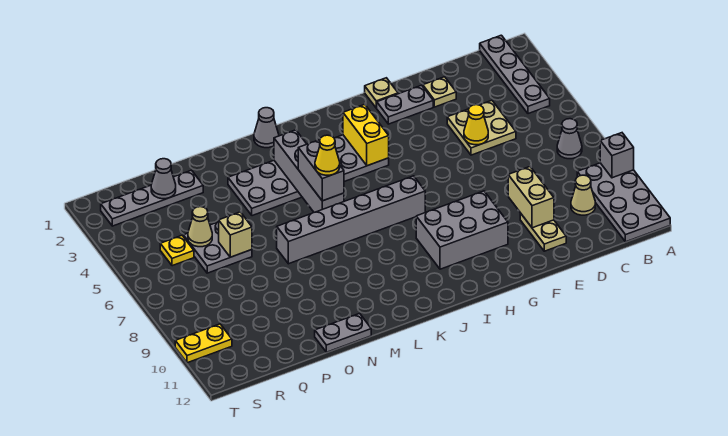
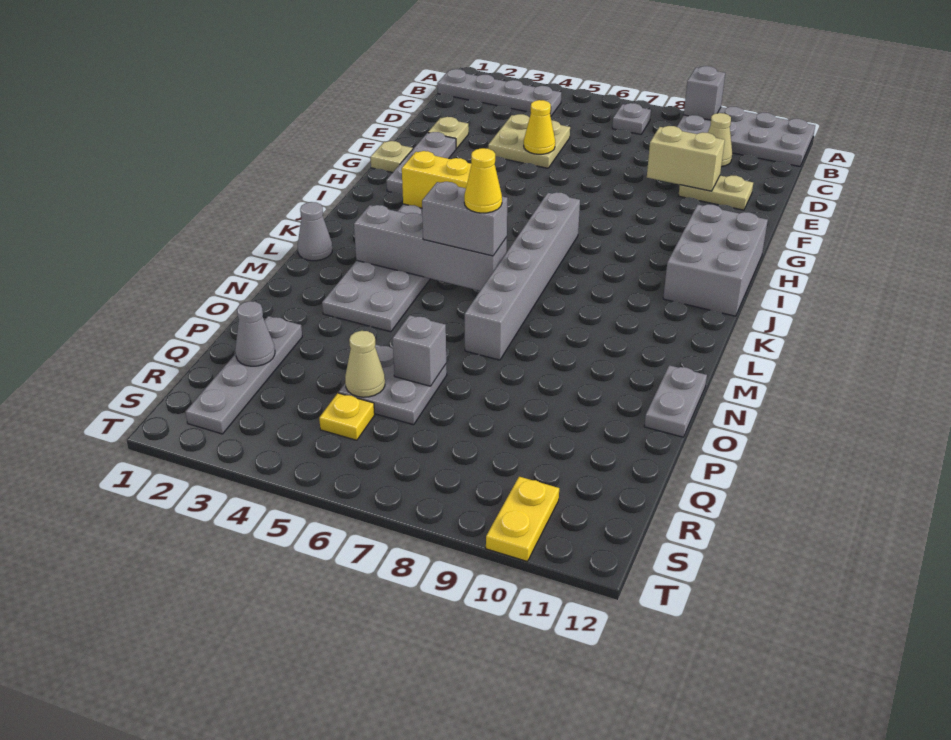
grey cone B7 level 1 -> grey plate B7 level 1
grey plate F2:G2 level 1 -> grey plate F2:H2 level 1
grey brick G9:I10 level 1 -> grey brick H11:J12 level 1
tan brick P6 level 2 -> grey brick P6 level 2

